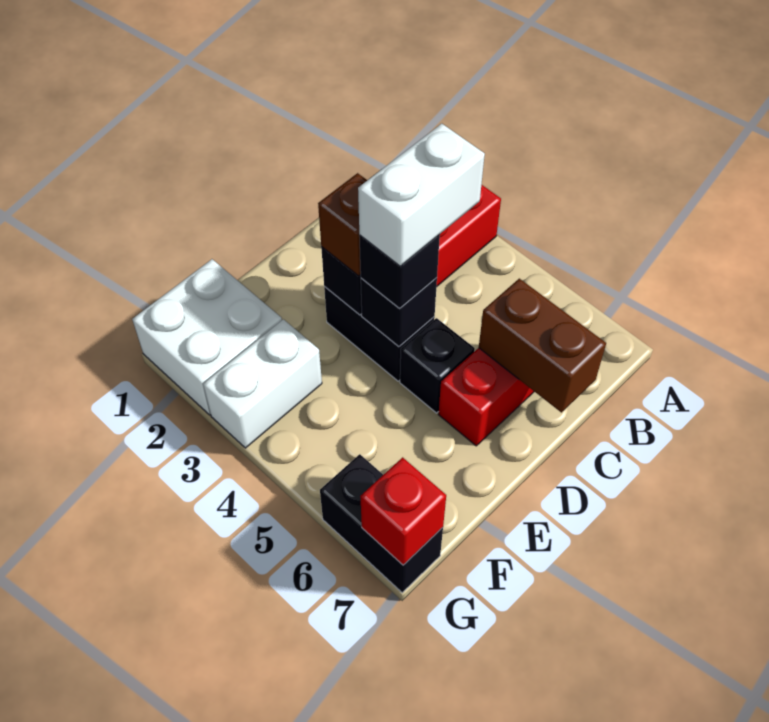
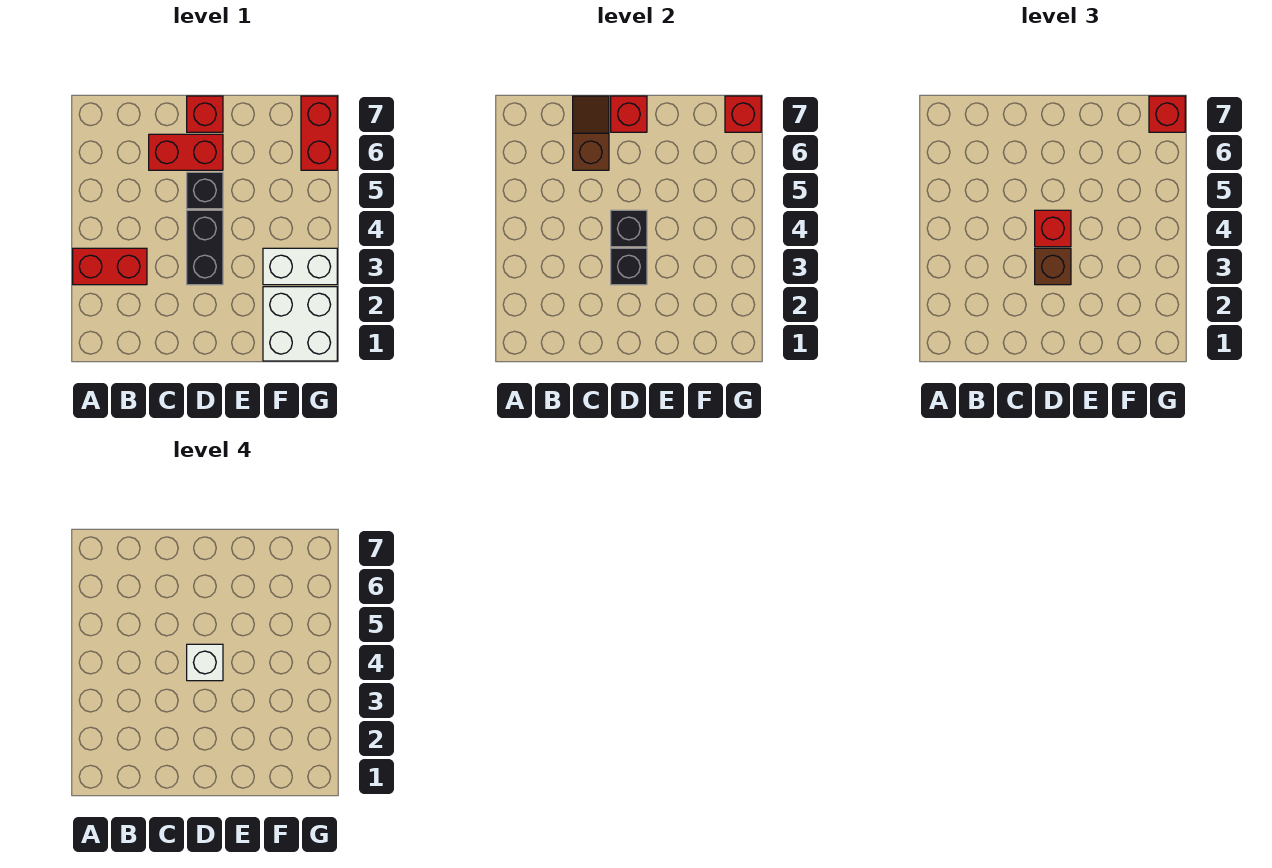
white brick C4:D4 level 4 -> white brick D4 level 4
brown brick C6:C7 level 2 -> brown slope C6:C7 level 2 top 6
black brick D4 level 3 -> red brick D4 level 3
none -> red brick D7 level 1
none -> red brick D7 level 2
black brick G6:G7 level 1 -> red brick G6:G7 level 1
none -> red brick G7 level 3

